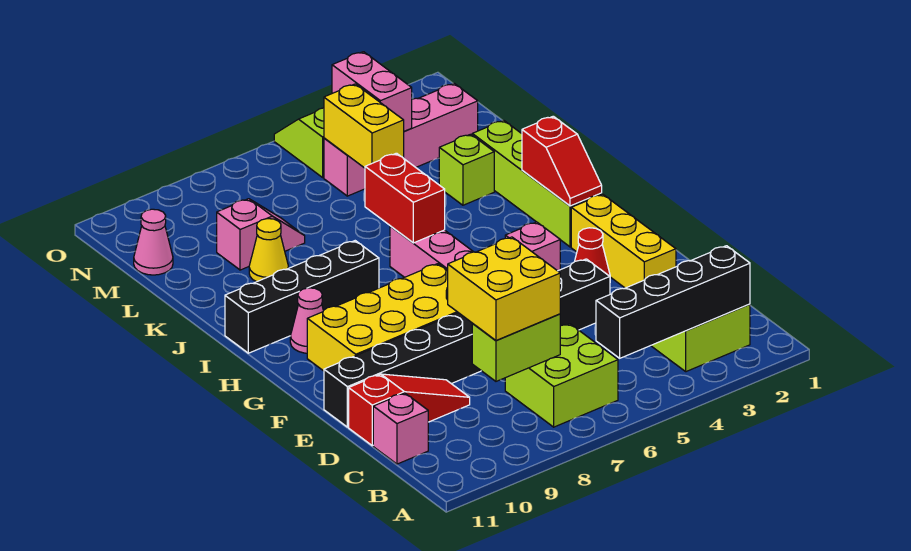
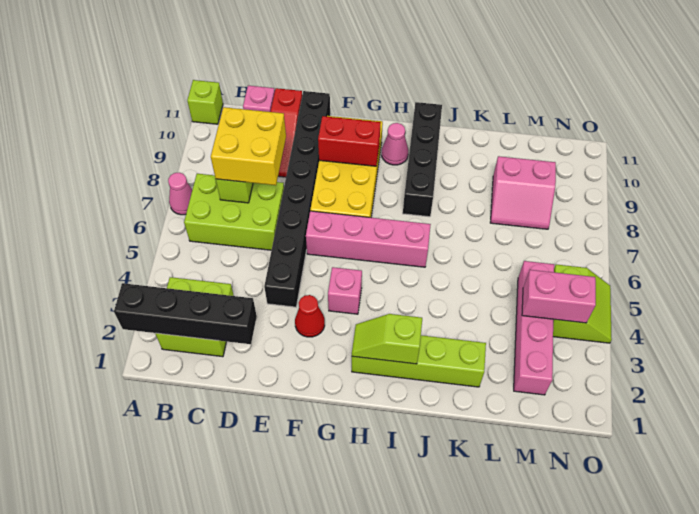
black brick B2:B5 level 2 -> black brick A2:D2 level 2
lime brick B6:C7 level 1 -> lime brick B6:D7 level 1
yellow brick E2:G2 level 1 -> none
red slope H2:I2 level 2 top I -> lime slope H2:I2 level 2 top I
red brick I6:J6 level 2 -> red brick F9:G9 level 2
lime brick K3 level 1 -> lime brick A11 level 1
yellow cone K9 level 1 -> none
yellow brick L5:M5 level 2 -> none
pink slope L8:L9 level 1 top 9 -> pink slope L8:M9 level 1 top 9
pink cone M11 level 1 -> pink cone A7 level 1

